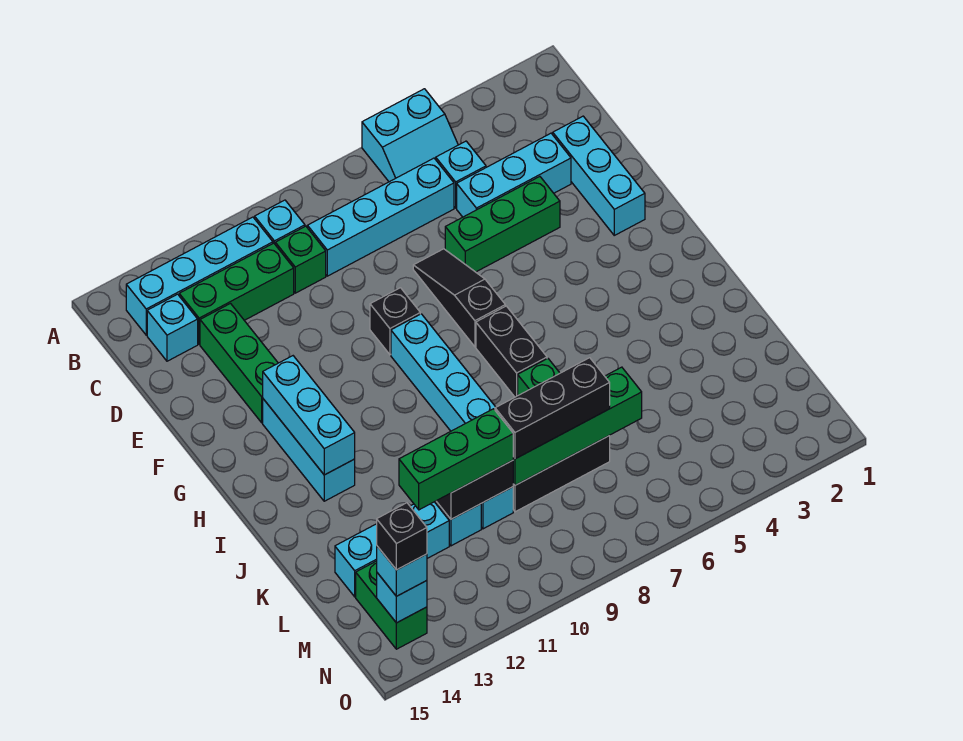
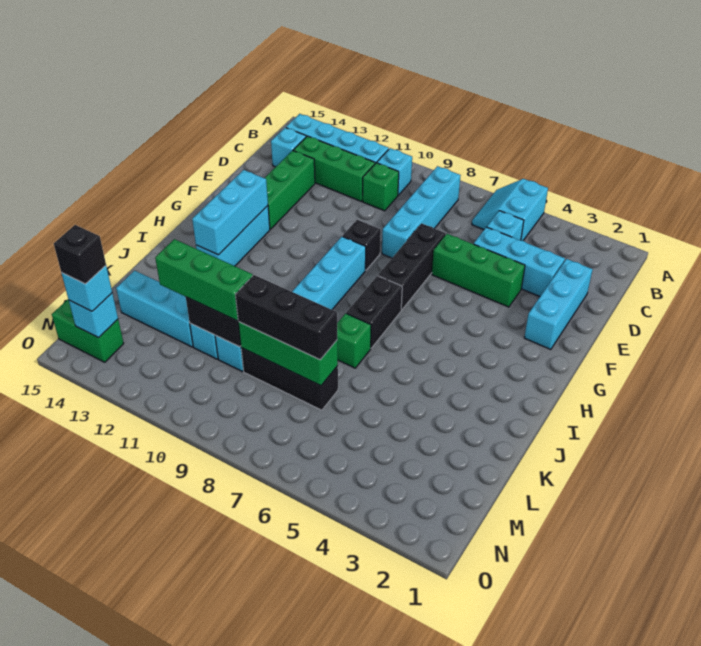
cyan slope A5:B6 level 1 top A -> cyan slope A5:B6 level 1 top 5
cyan brick C6:C9 level 1 -> cyan brick B8:E8 level 1
black slope E7:G7 level 1 top G -> black brick E7:G7 level 1
green brick L6:L9 level 2 -> green brick L7:L9 level 2
green brick M14:N14 level 1 -> green brick N14:N15 level 1

